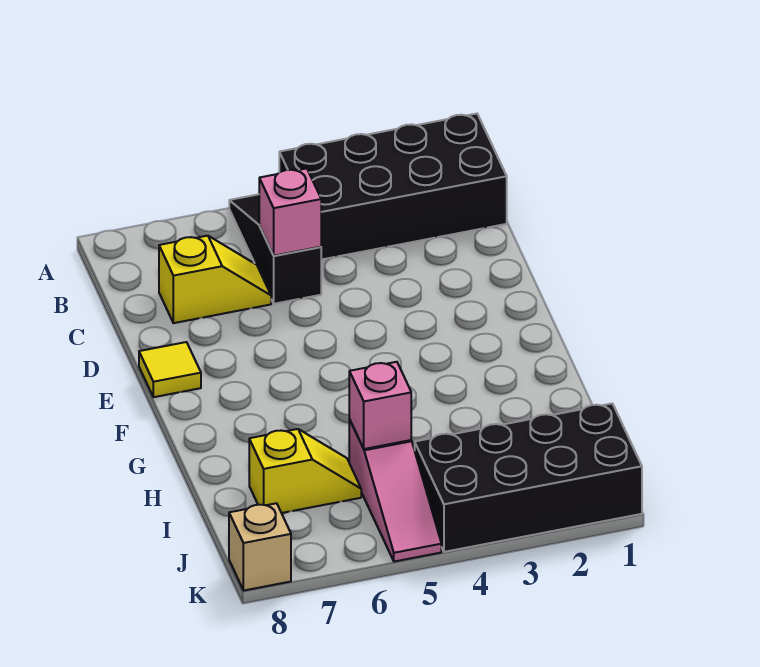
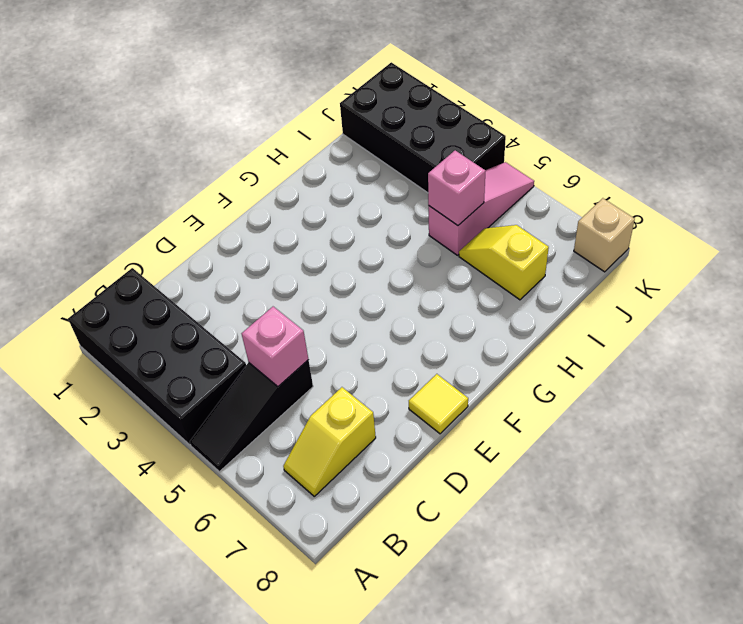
yellow slope C6:C7 level 1 top 7 -> yellow slope B7:C7 level 1 top C

